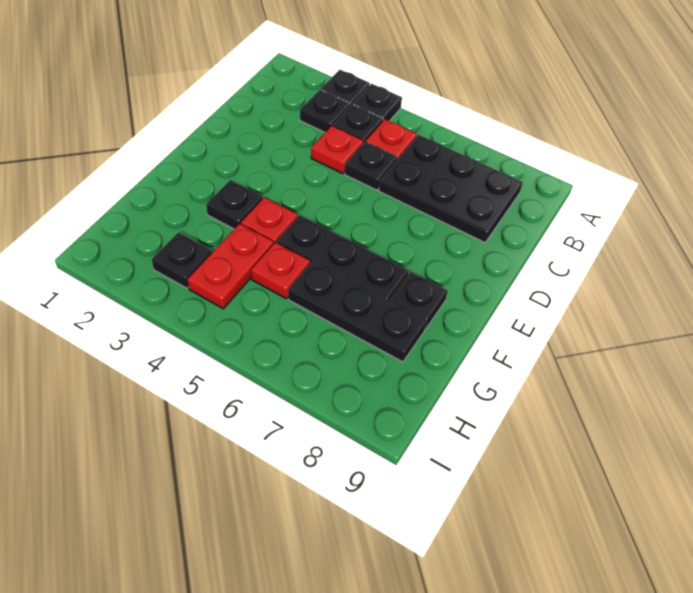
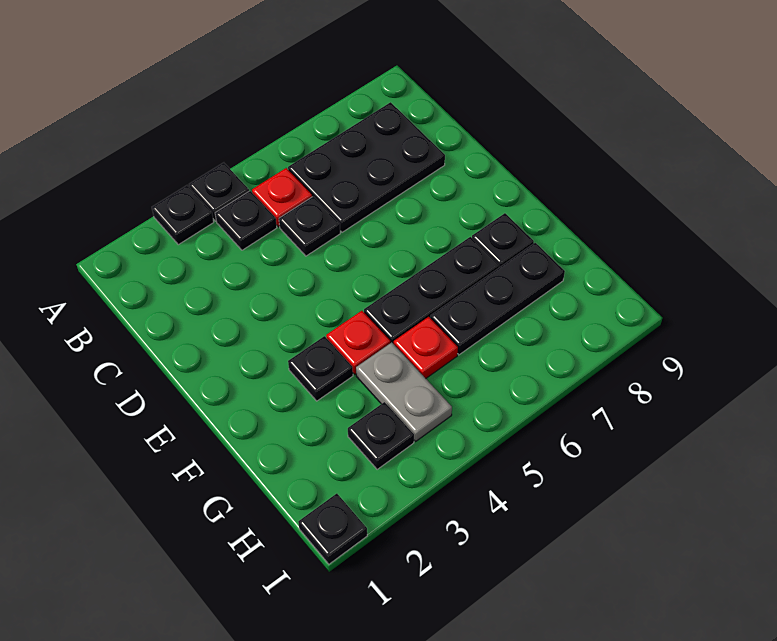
black plate B3 level 1 -> black plate I1 level 1
red plate C4 level 1 -> none
red plate G4:H4 level 1 -> grey plate G4:H4 level 1

